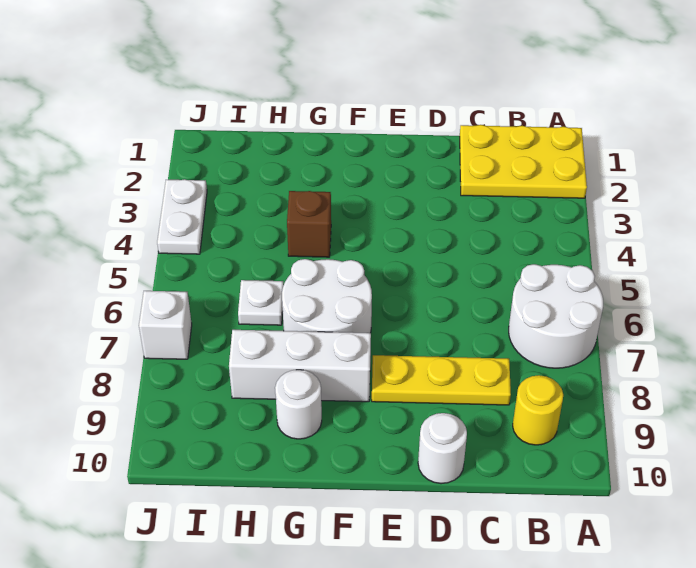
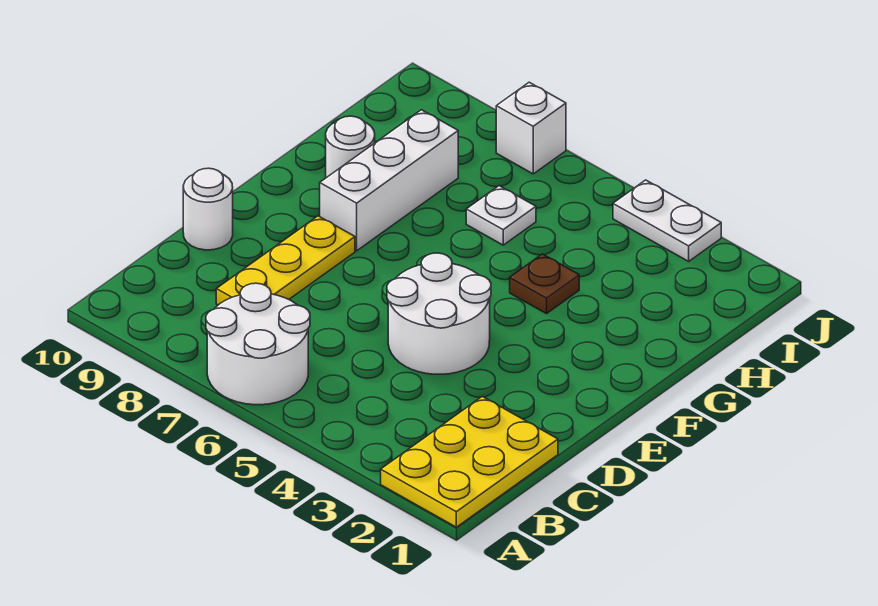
yellow round brick B9 level 1 -> none
white round brick F6:G7 level 1 -> white round brick D4:E5 level 1
brown brick G4 level 1 -> brown plate G4 level 1

